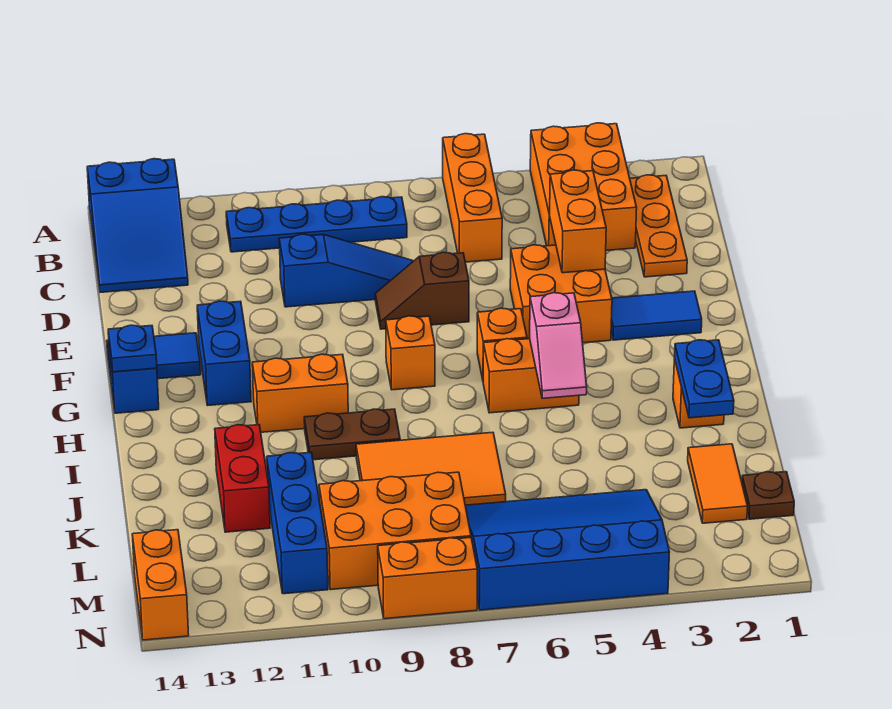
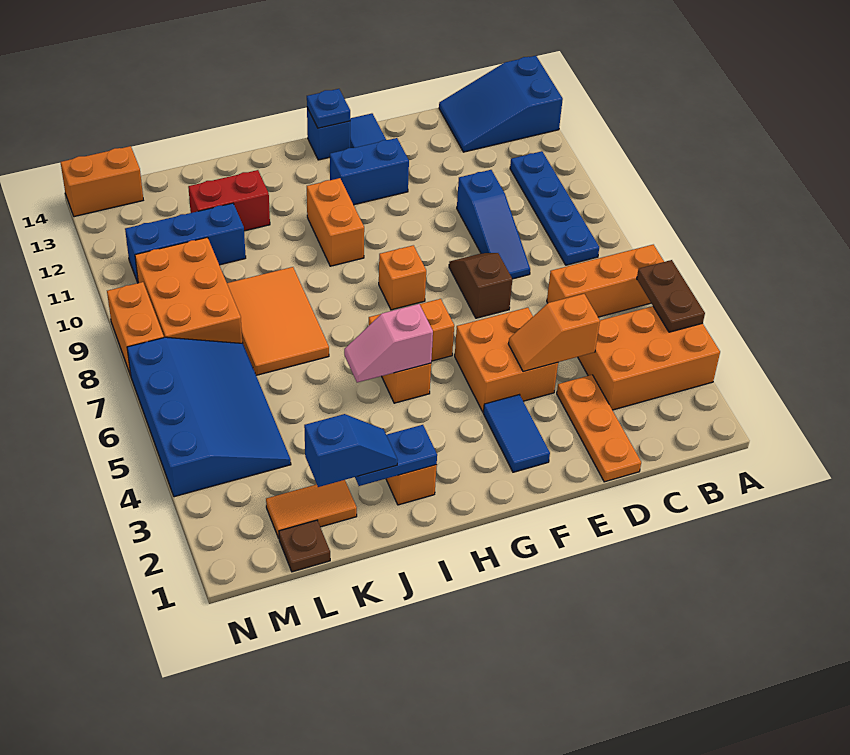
orange plate B2:D2 level 1 -> orange plate D1:D3 level 1
orange brick D4:E4 level 2 -> orange slope D4:E4 level 2 top D
brown plate I9:I10 level 1 -> brown plate A4:A5 level 2
none -> blue slope J2:K2 level 3 top K

